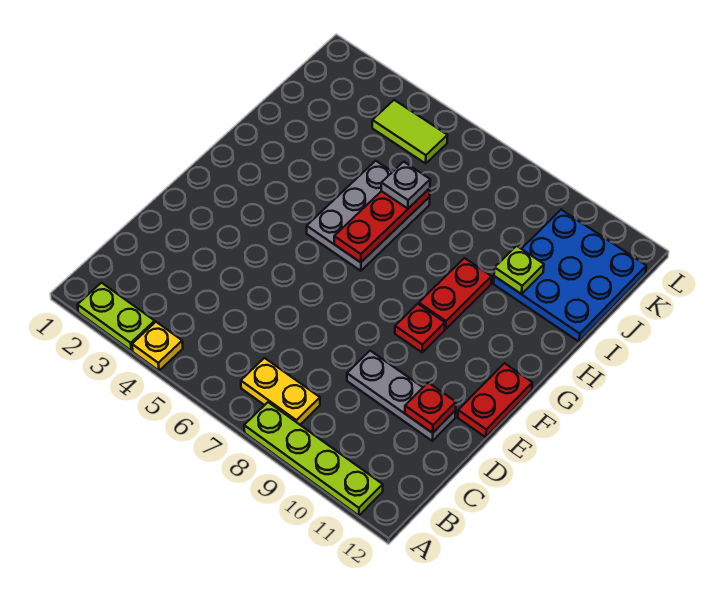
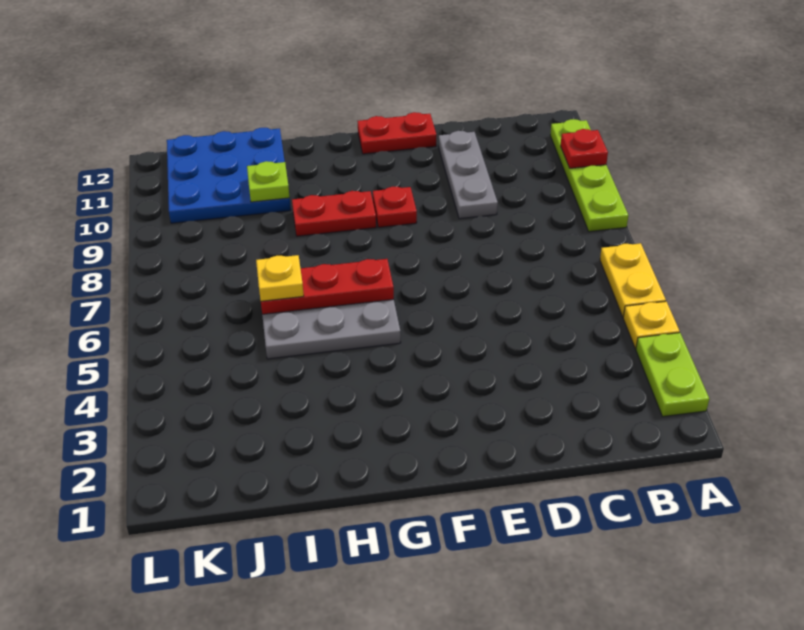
yellow plate B7:B8 level 1 -> yellow plate A5:A6 level 1
red plate D11 level 2 -> red plate A10 level 2
grey plate I6 level 3 -> yellow plate I6 level 3
lime tile K4:K5 level 1 -> none

